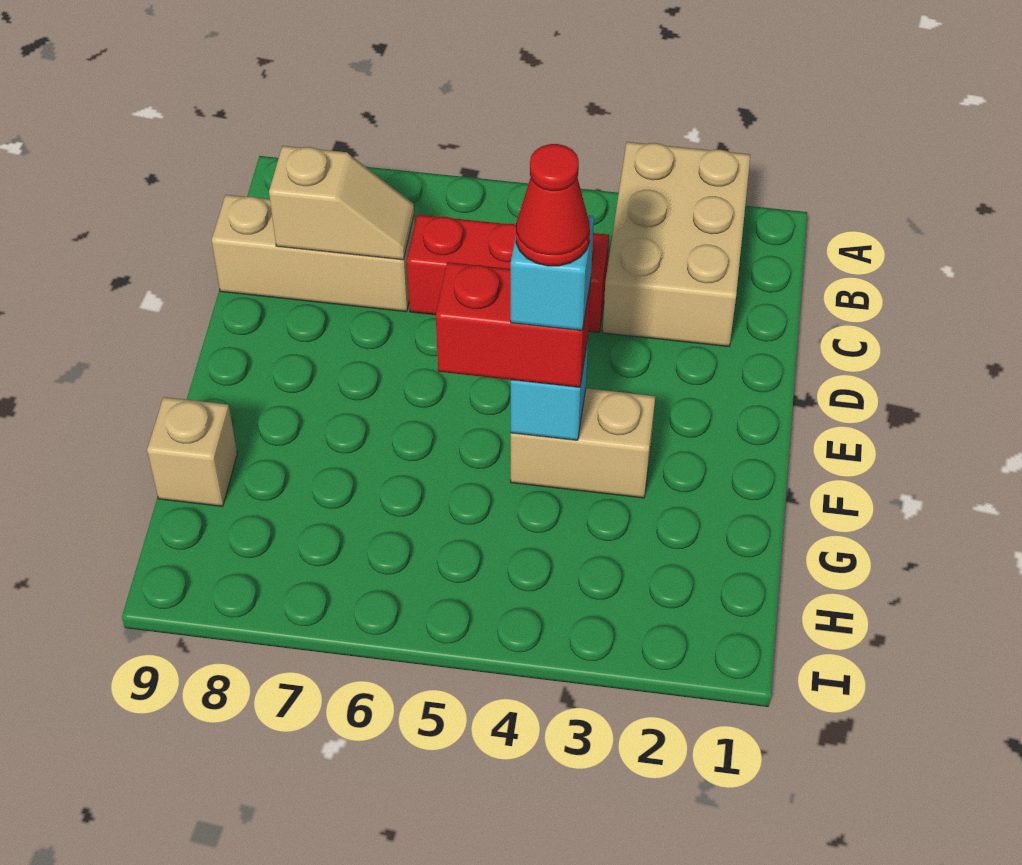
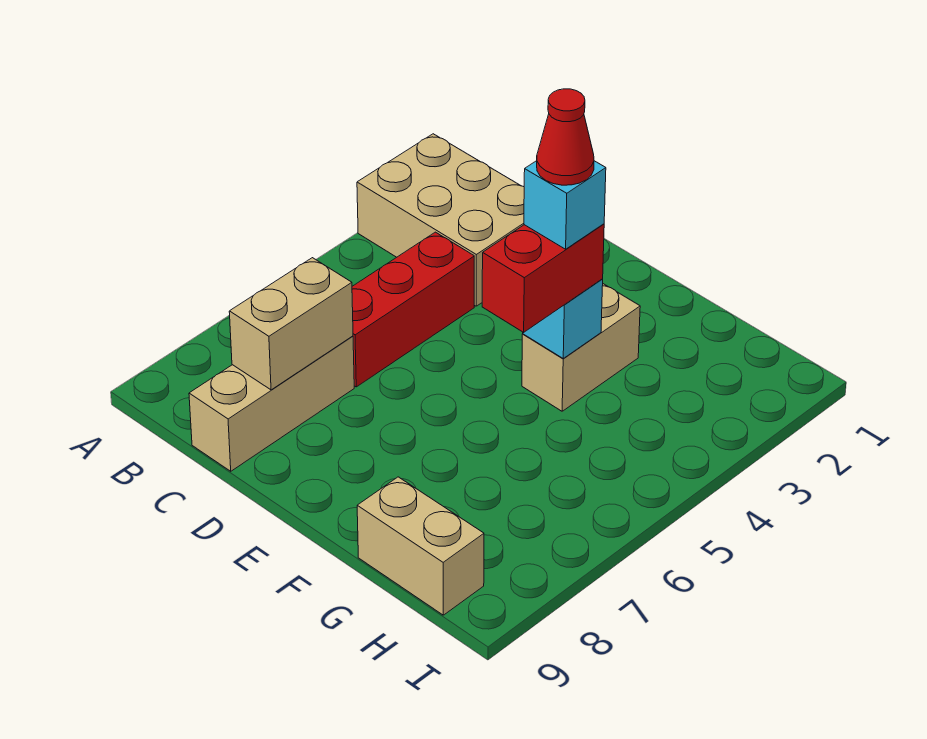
tan slope C7:C8 level 2 top 8 -> tan brick C7:C8 level 2
tan brick G9 level 1 -> tan brick G9:H9 level 1

